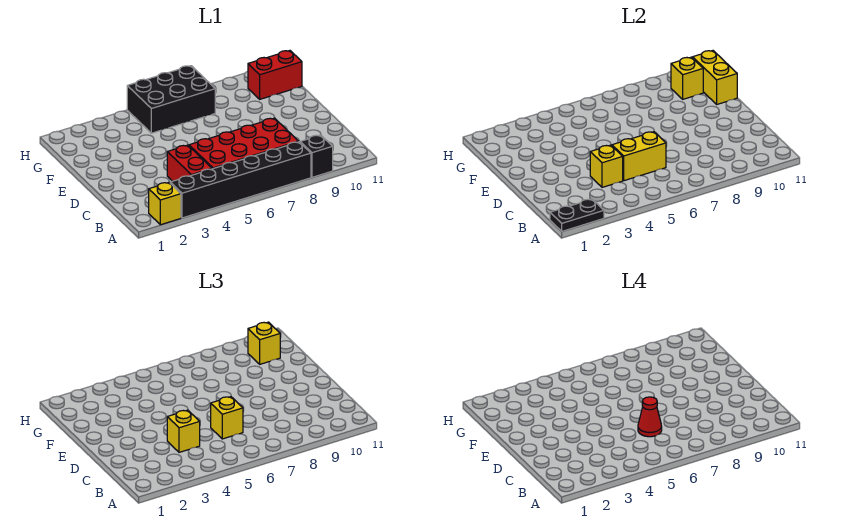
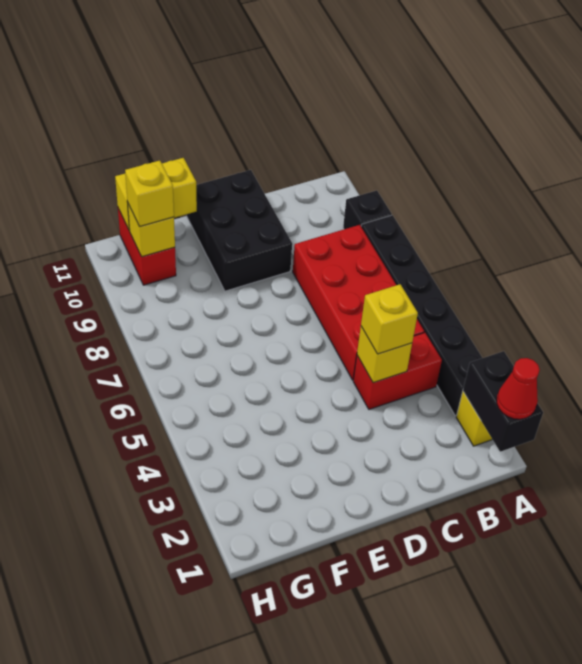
black plate A1:A2 level 2 -> black brick A1:A2 level 2
yellow brick C5:C6 level 2 -> none
yellow brick C6 level 3 -> none
red cone C6 level 4 -> red cone A1 level 3
black brick G5:H7 level 1 -> black brick D9:E11 level 1

